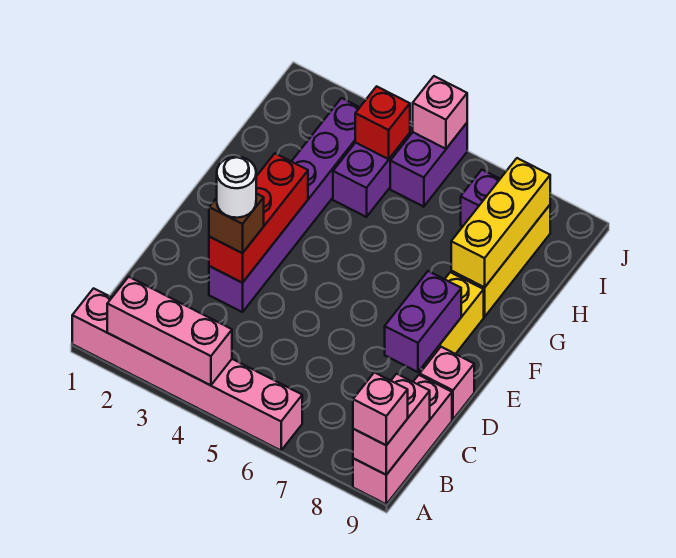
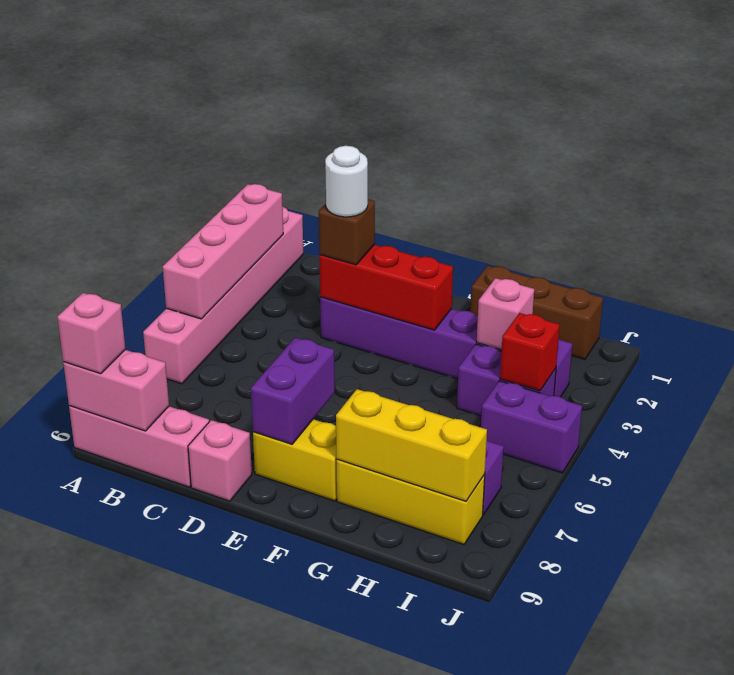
pink brick A2:A4 level 2 -> pink brick A2:A5 level 2
purple brick D8:E8 level 2 -> purple brick E7:E8 level 2
none -> brown brick G1:I1 level 1
pink brick J5 level 2 -> pink brick H3 level 2

